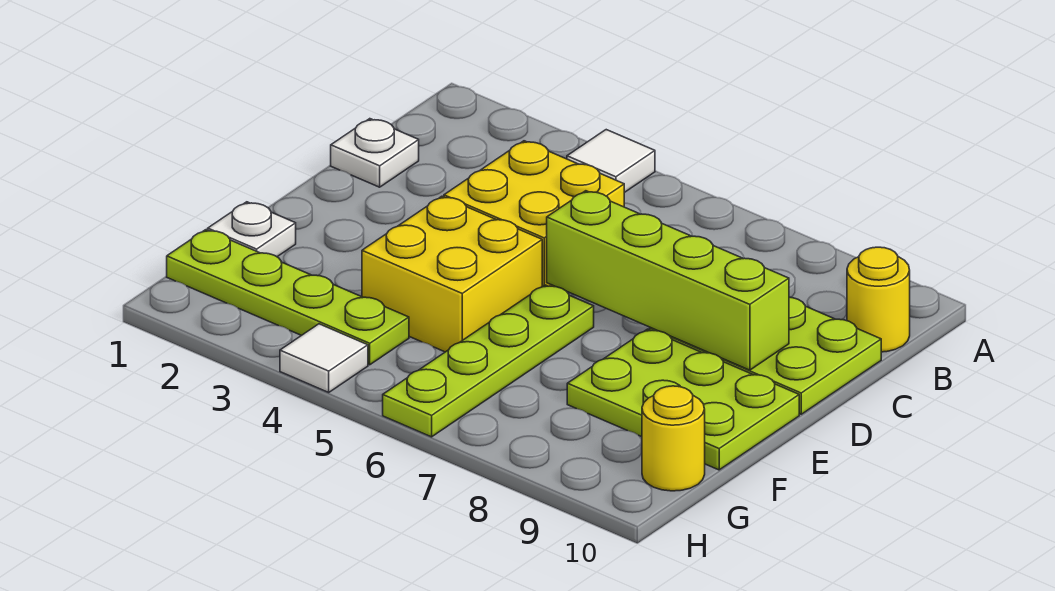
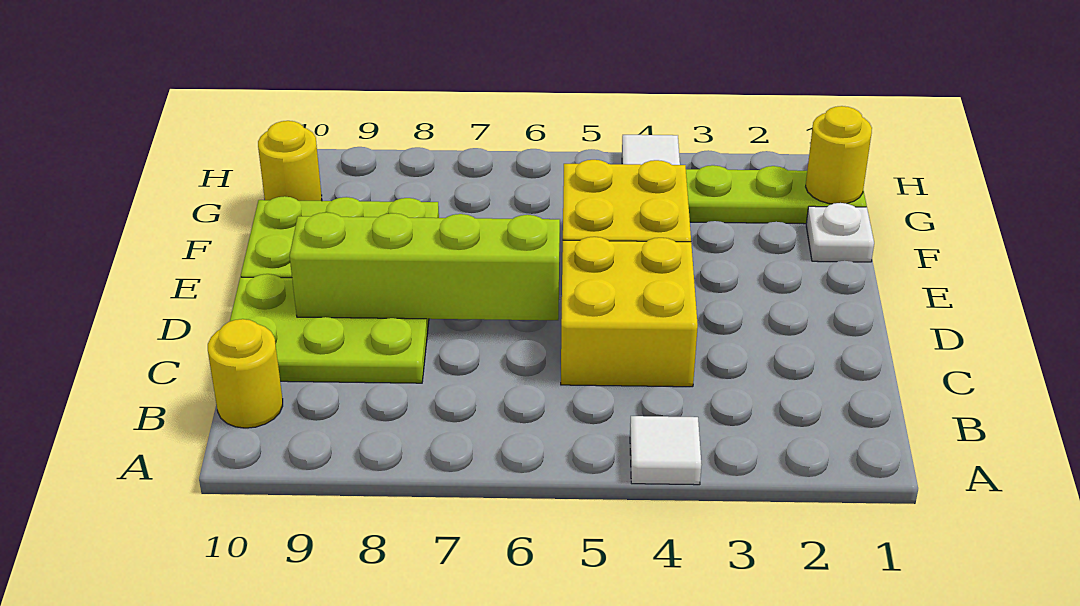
white plate C1 level 1 -> none
lime plate E6:H6 level 1 -> none
none -> yellow round brick G1 level 2

